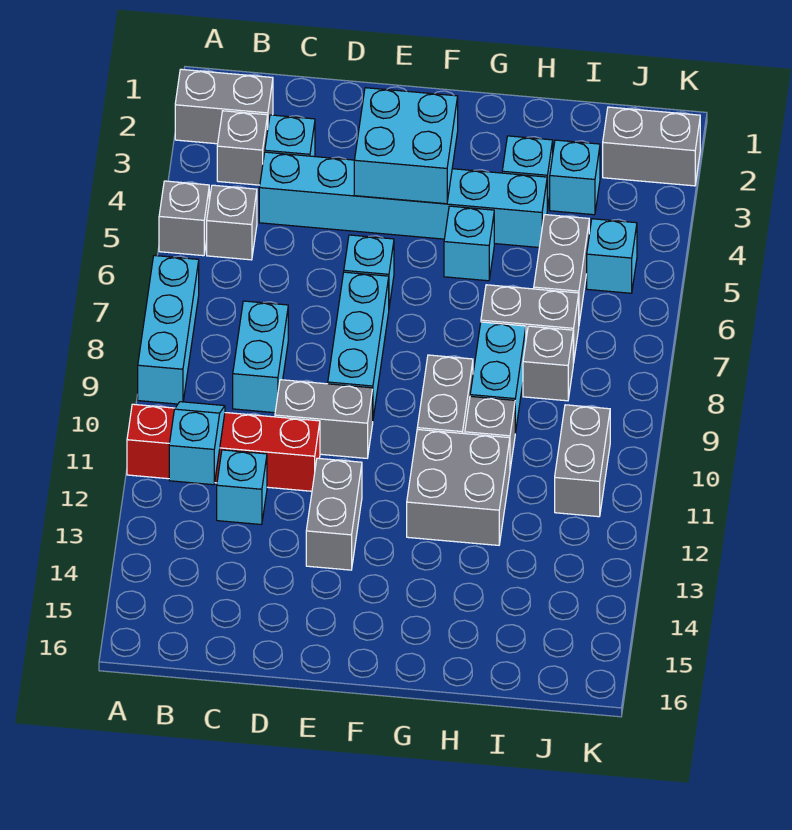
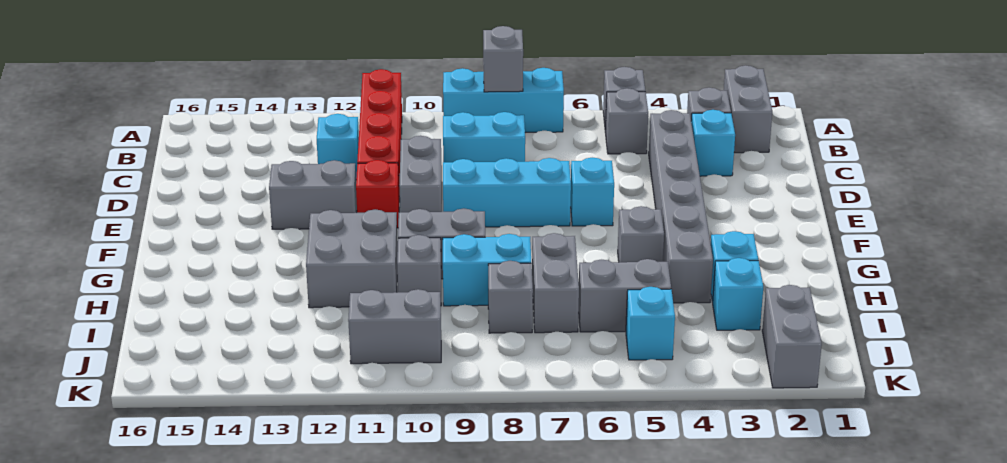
none -> grey brick A8 level 2
cyan slope B11:B12 level 2 top 12 -> none
cyan brick C4:H4 level 1 -> grey brick C4:H4 level 1
cyan brick E3:F4 level 2 -> none
none -> red brick E11 level 1
cyan brick G5 level 1 -> grey brick G5 level 1

